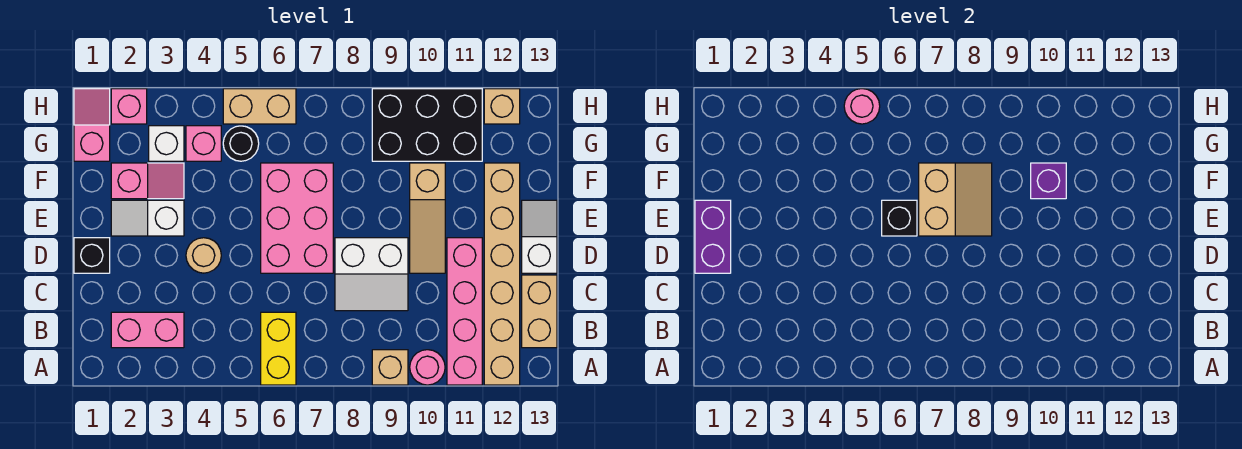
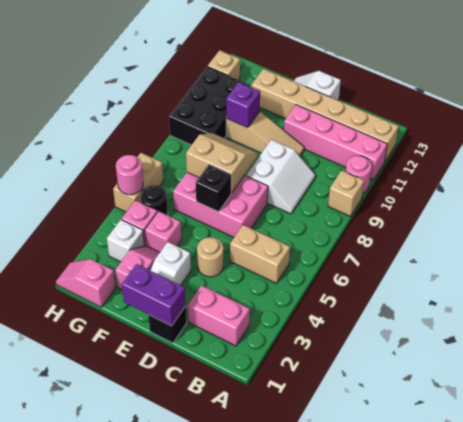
yellow brick A6:B6 level 1 -> none
pink brick B2:B3 level 1 -> pink brick B2:C2 level 1
tan brick B13:C13 level 1 -> tan brick B5:C5 level 1
pink brick H2 level 1 -> pink brick F4 level 1

